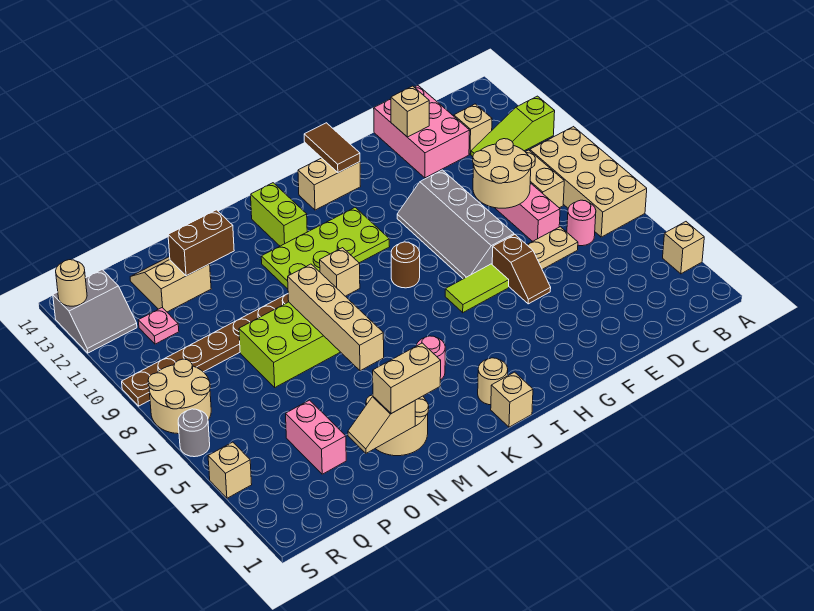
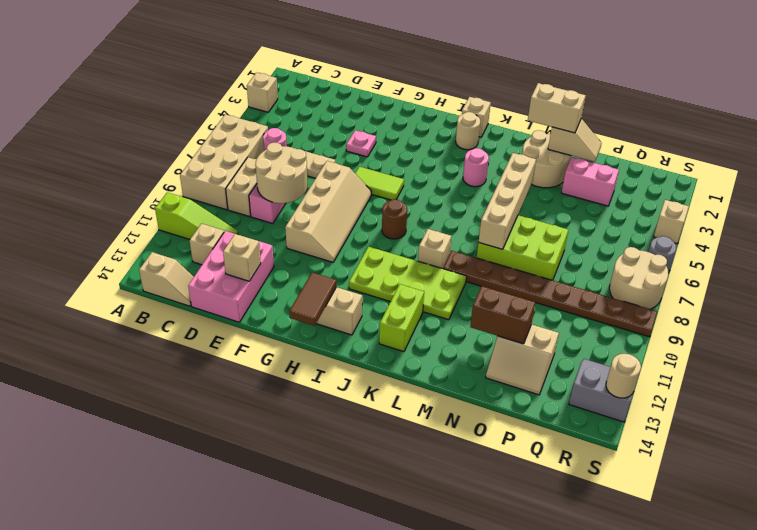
none -> tan slope B14:C14 level 1 top B
brown slope F5:F6 level 1 top 6 -> none
grey slope F7:G10 level 1 top F -> tan slope F7:G10 level 1 top F
pink brick P3:P4 level 1 -> pink brick O3:P3 level 1
pink plate Q11 level 1 -> pink plate F4 level 1

